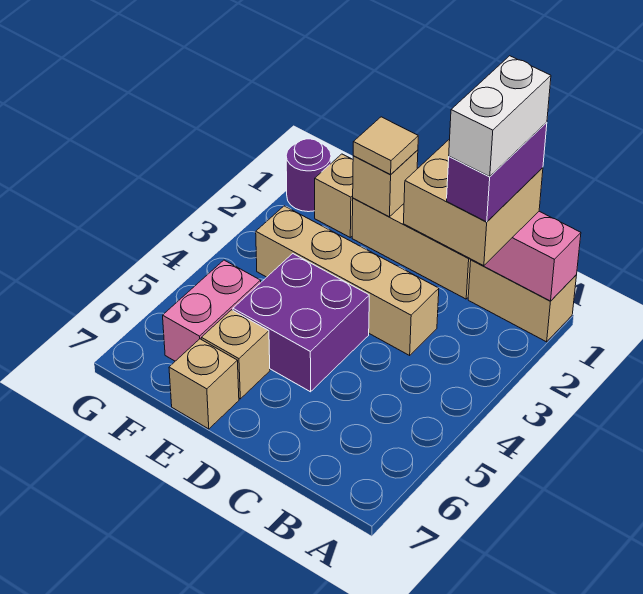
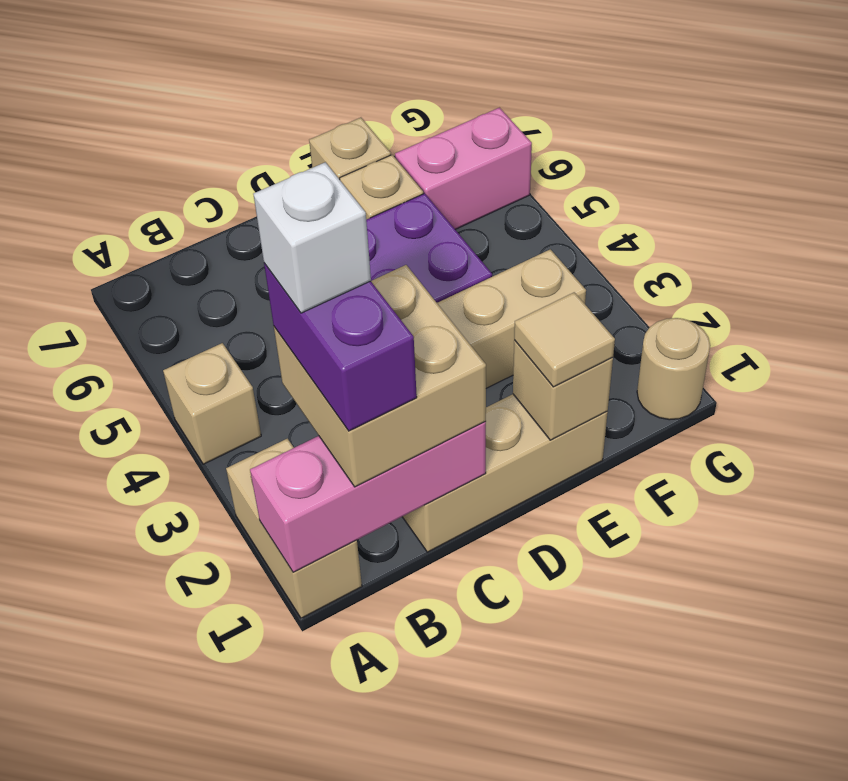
tan brick A1:B1 level 1 -> tan brick A1:A2 level 1
white brick B1:B2 level 5 -> white brick B2 level 5
tan brick F1 level 1 -> tan brick A4 level 1
pink brick F5:F6 level 1 -> pink brick F6:G6 level 1
purple round brick G1 level 1 -> tan round brick G1 level 1

